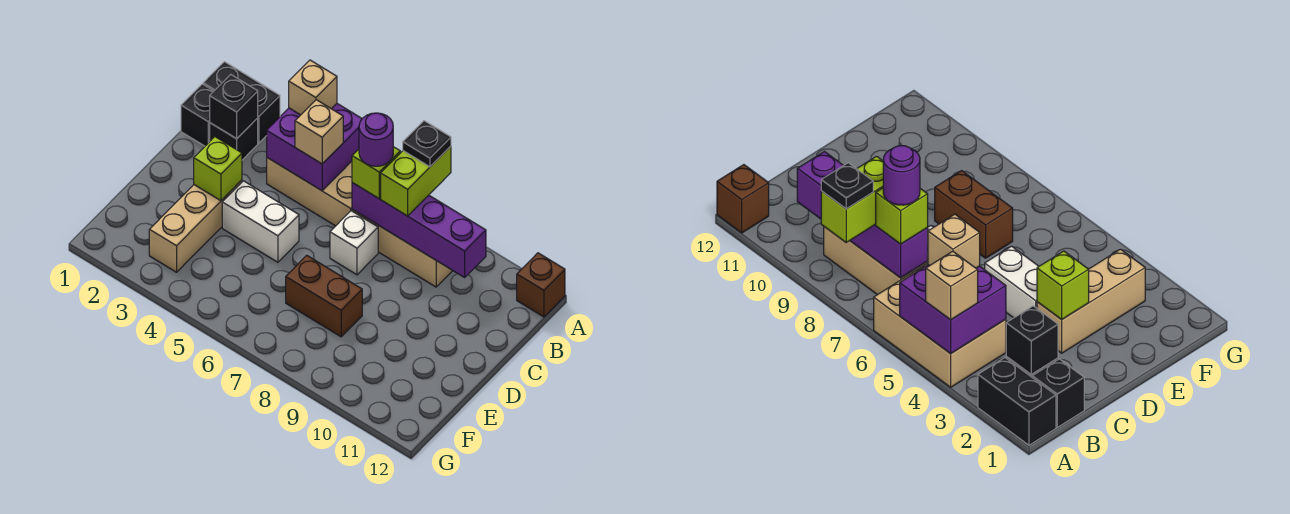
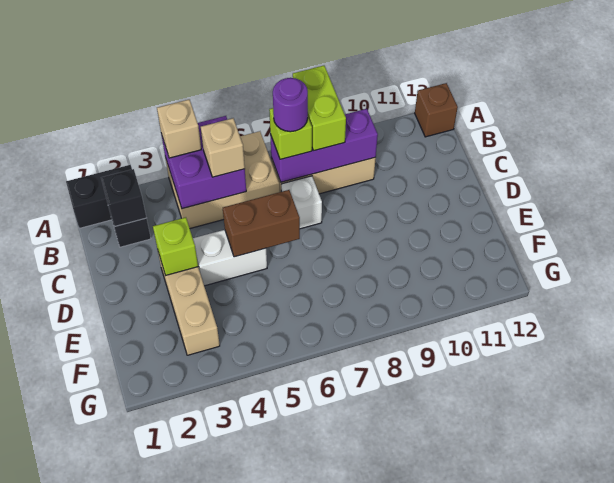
black plate A8 level 4 -> none
black brick B1 level 1 -> none
purple brick B7:B10 level 2 -> purple brick B7:B9 level 2
brown brick E7:E8 level 1 -> brown brick D5:D6 level 2

